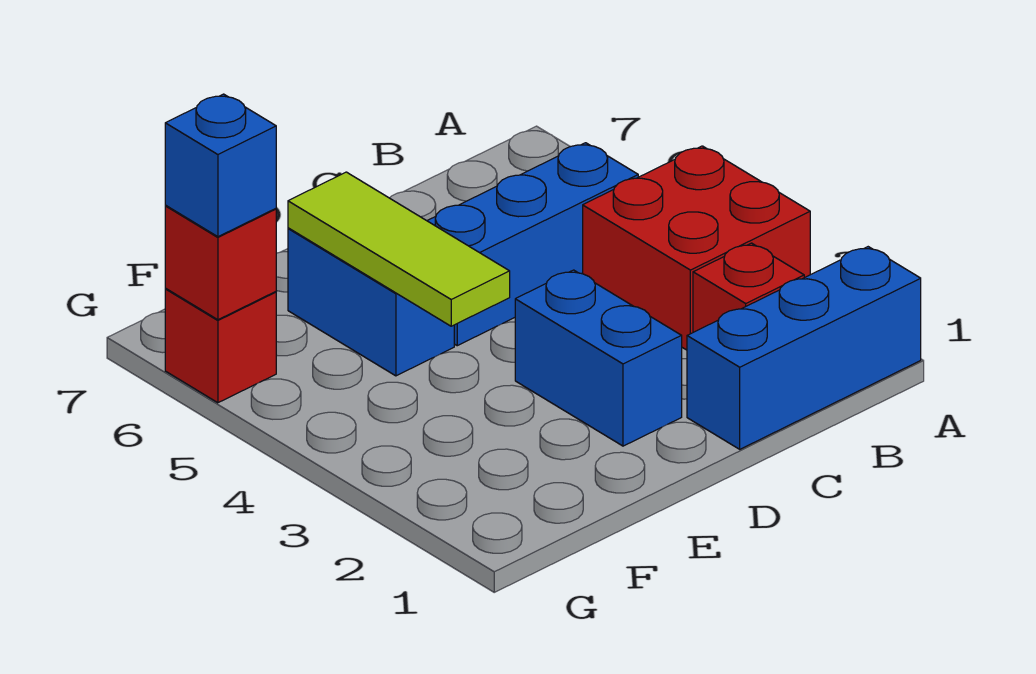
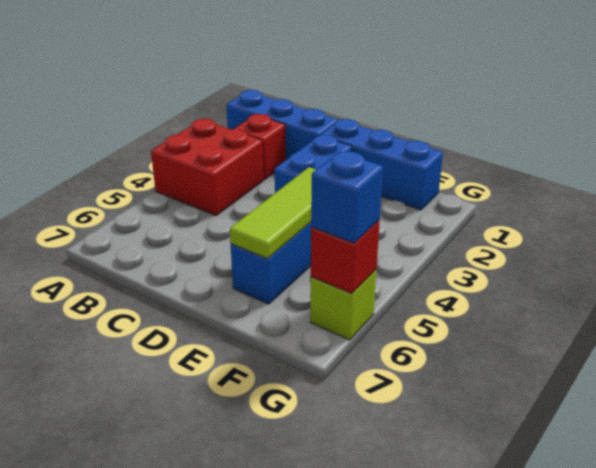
blue brick B5:D5 level 1 -> blue brick D1:F1 level 1
red brick G6 level 1 -> lime brick G6 level 1

